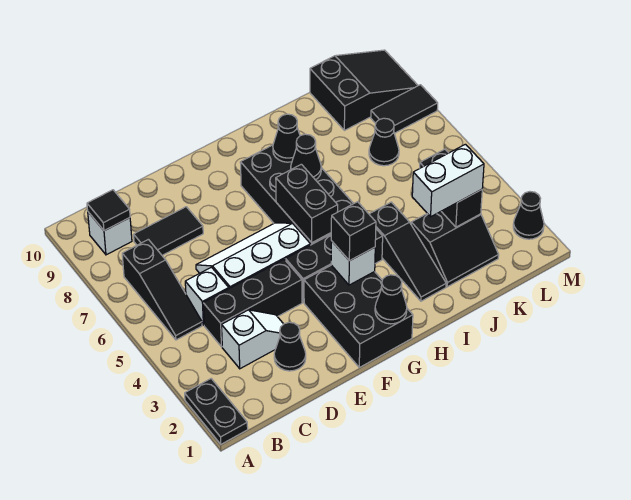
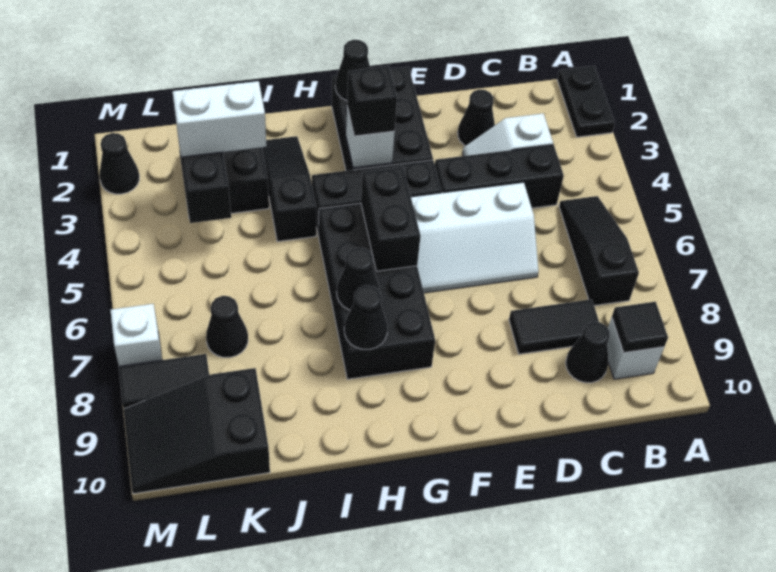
white brick C5 level 1 -> white brick M7 level 1
none -> black cone C9 level 1

